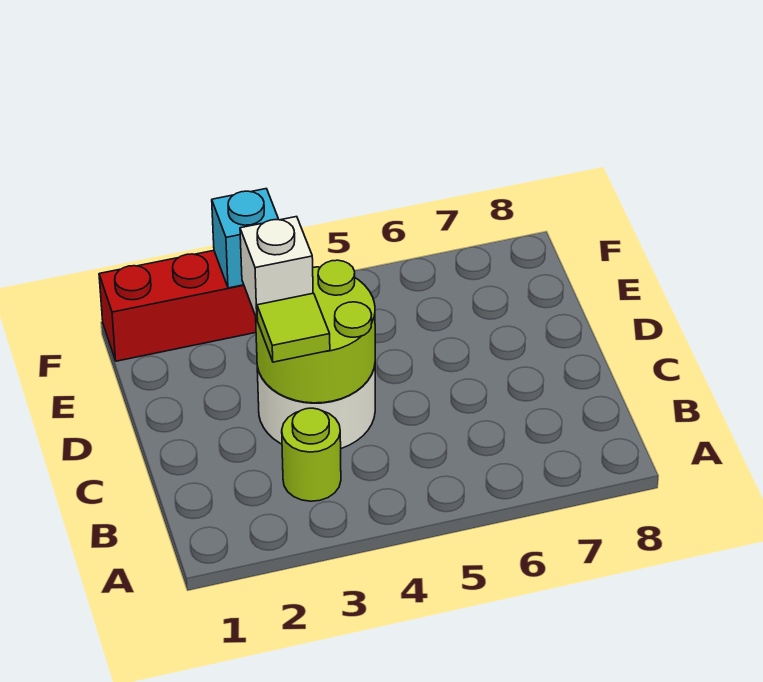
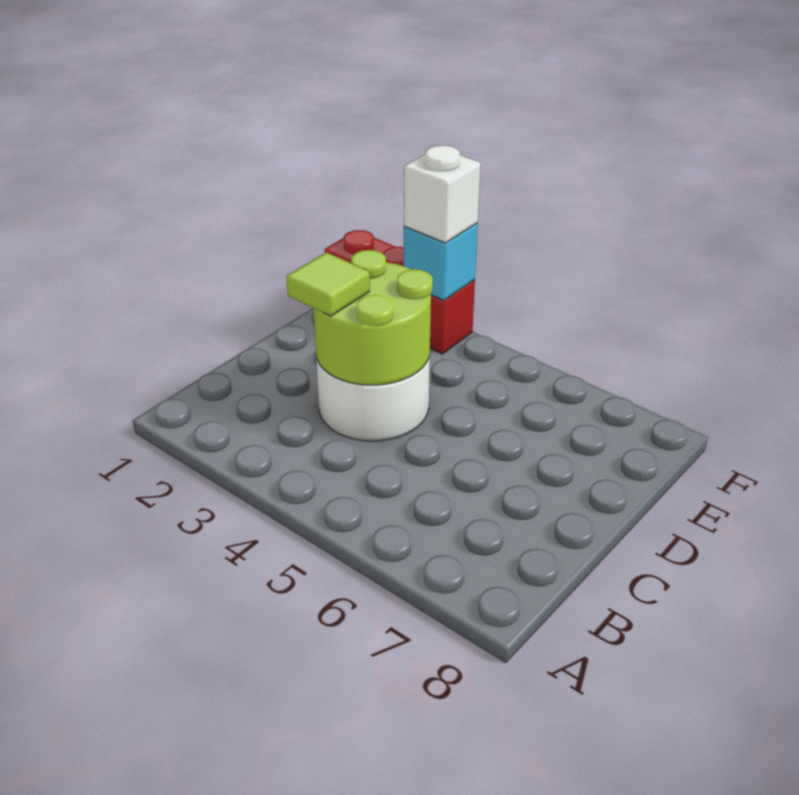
lime round brick B3 level 1 -> none
white brick D3 level 3 -> white brick F3 level 3

